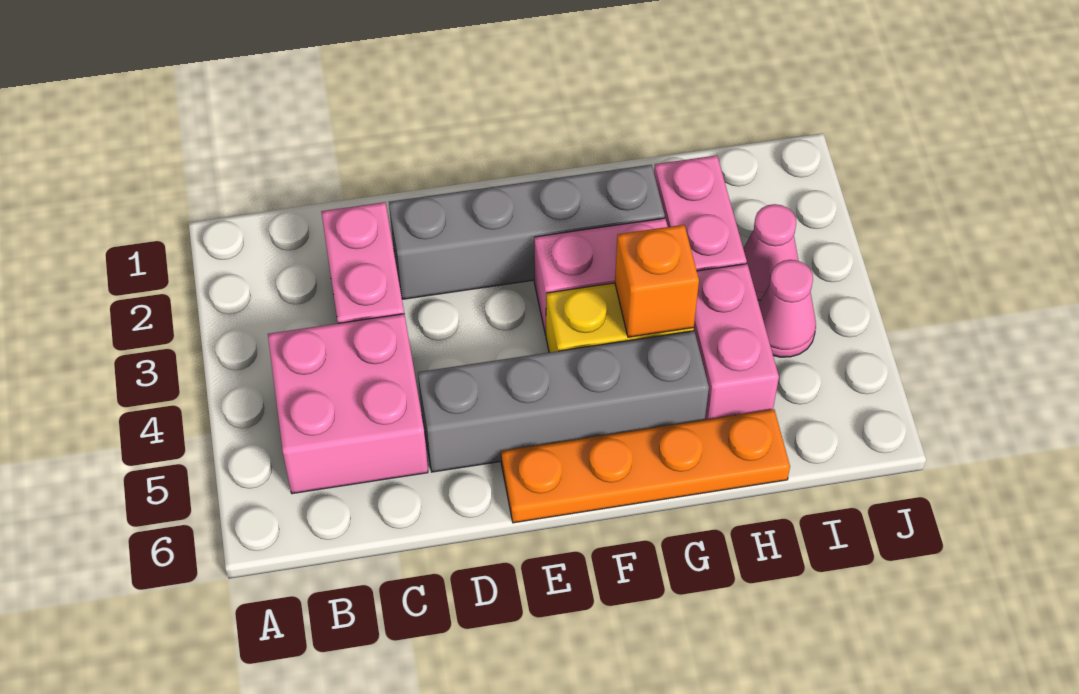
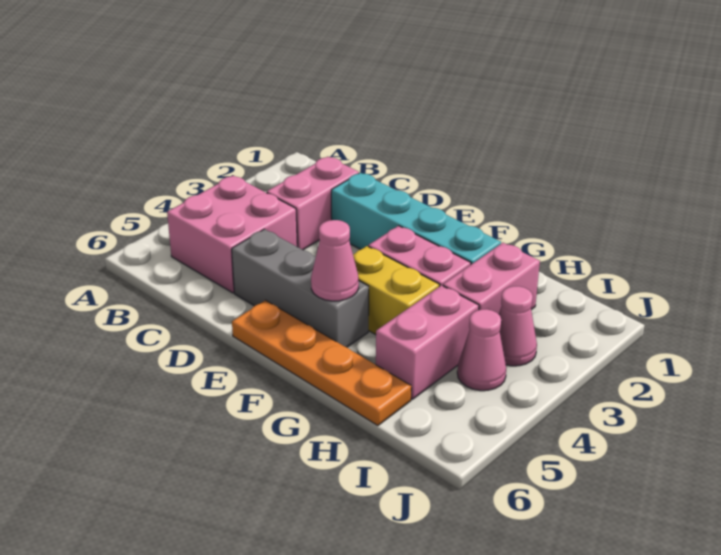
grey brick D2:G2 level 1 -> cyan brick D2:G2 level 1
grey brick D5:G5 level 1 -> grey brick D5:F5 level 1
none -> pink cone F5 level 2
orange brick G4 level 2 -> none

